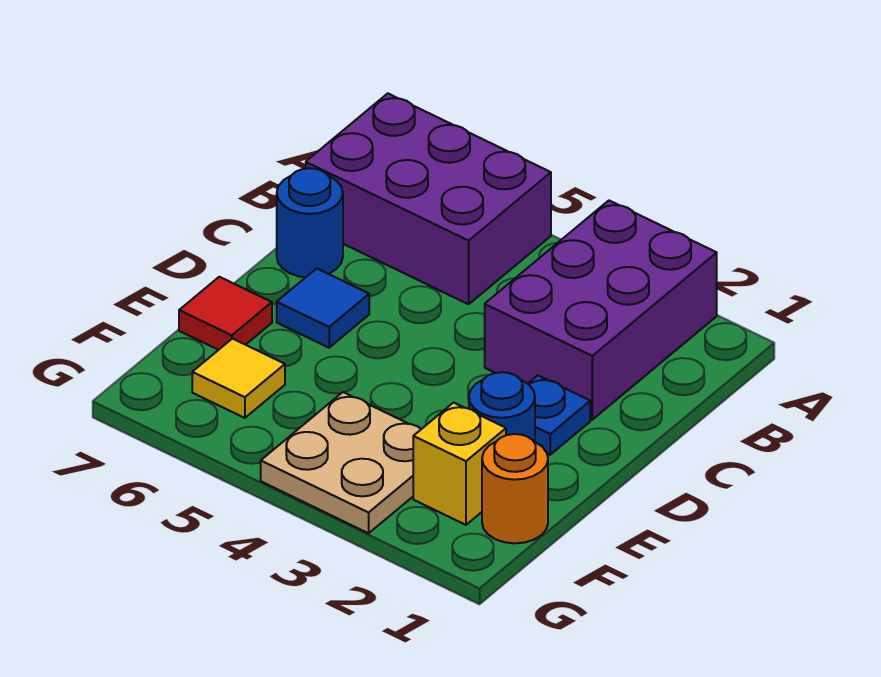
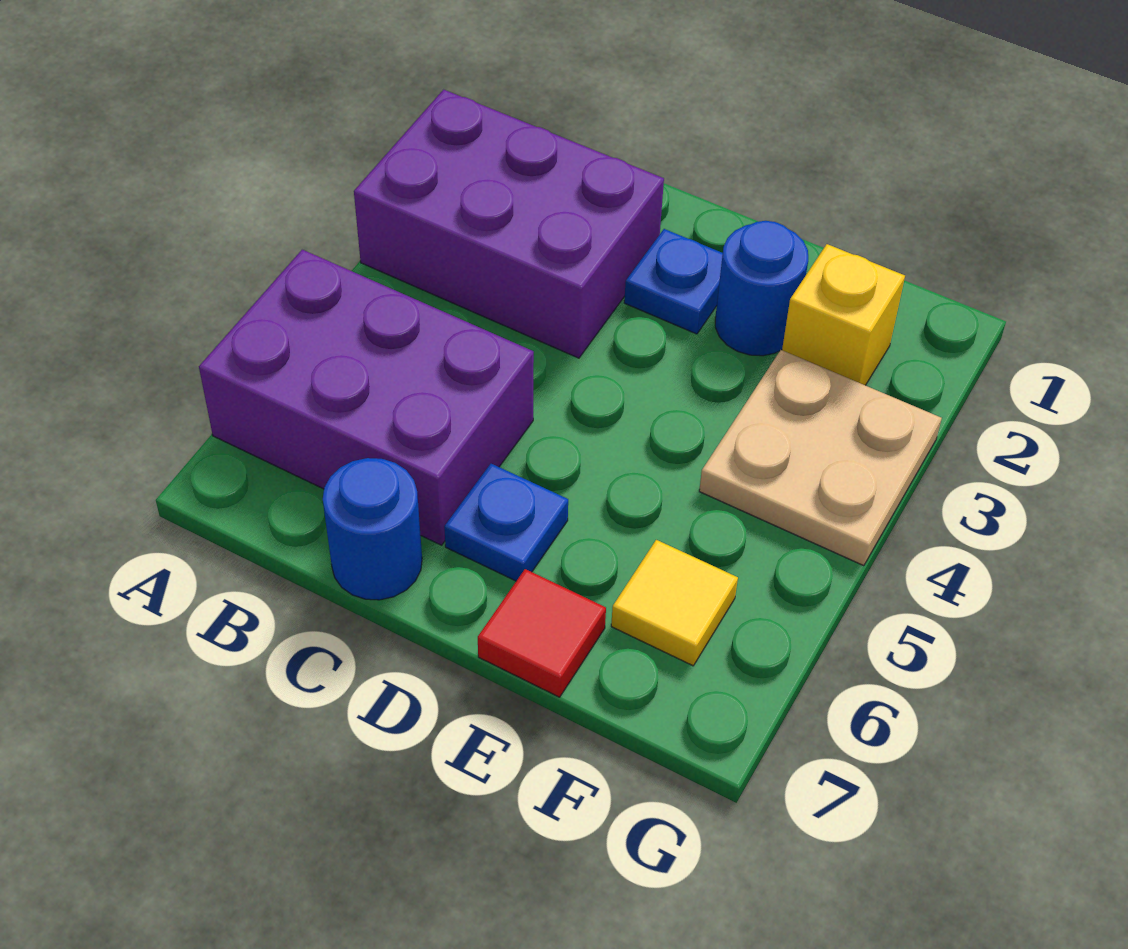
purple brick A5:B7 level 1 -> purple brick A5:C6 level 1
blue tile D6 level 1 -> blue plate D6 level 1
orange round brick F1 level 1 -> none

